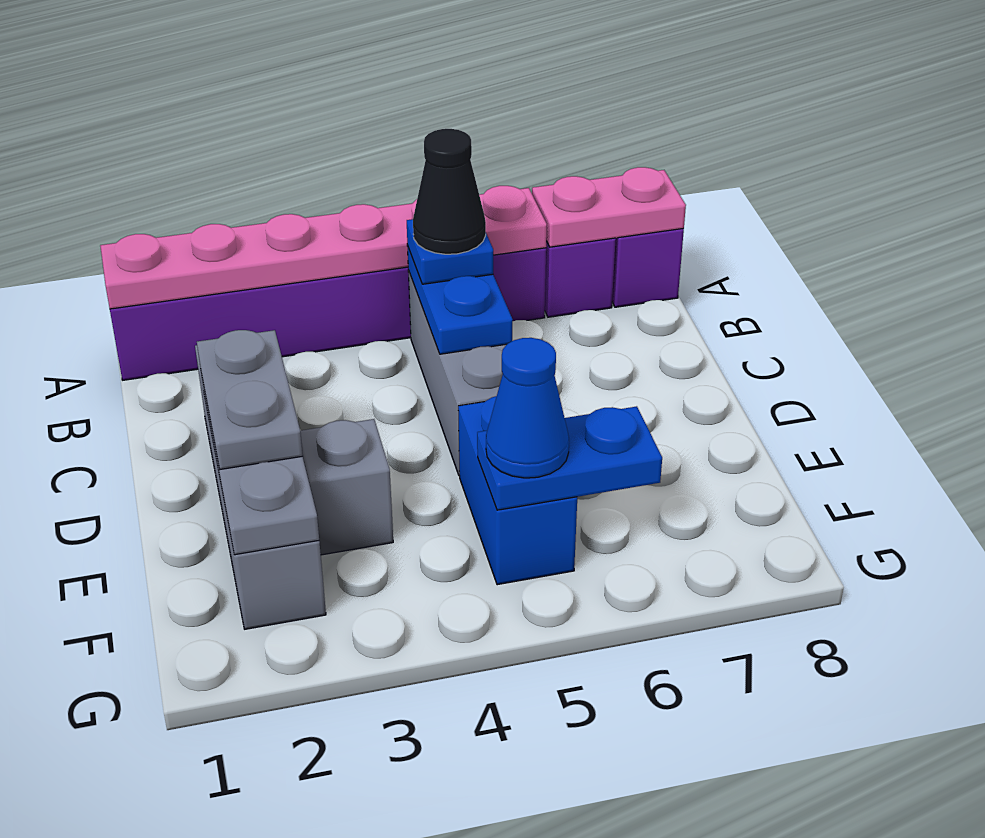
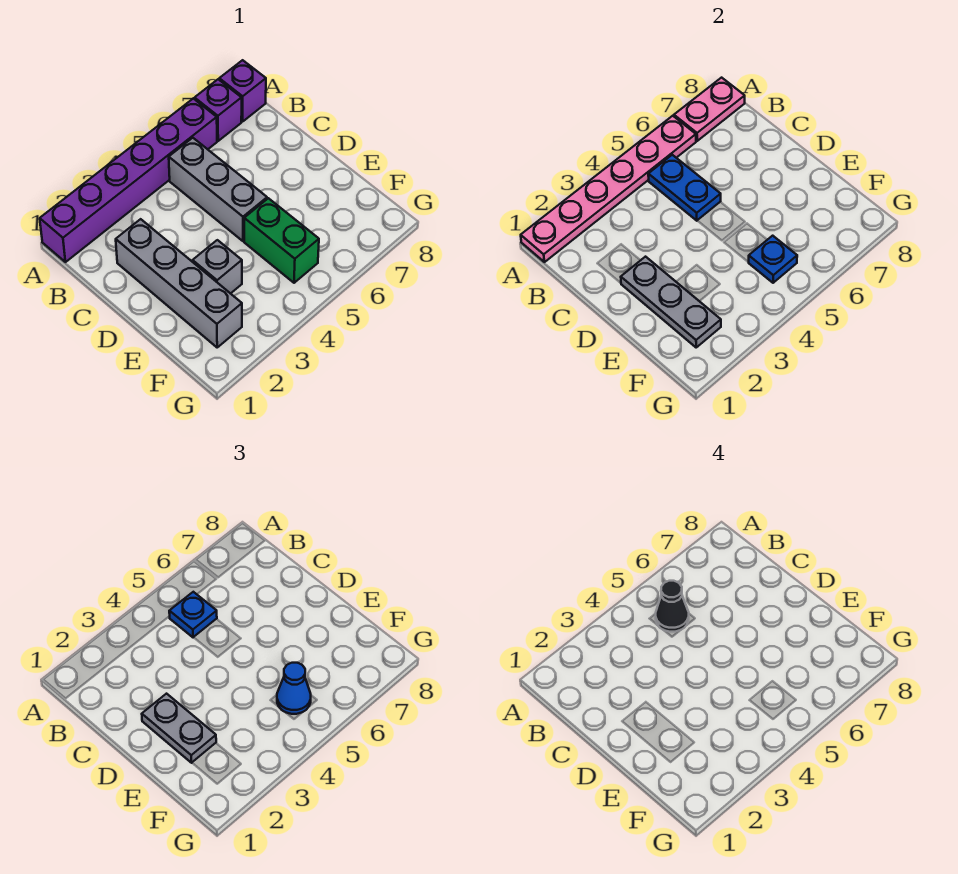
blue brick E5:F5 level 1 -> green brick E5:F5 level 1
blue plate F5:F6 level 2 -> blue plate F5 level 2

